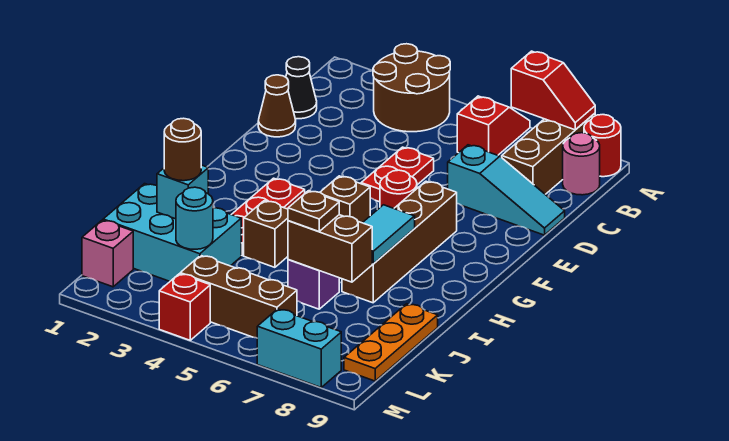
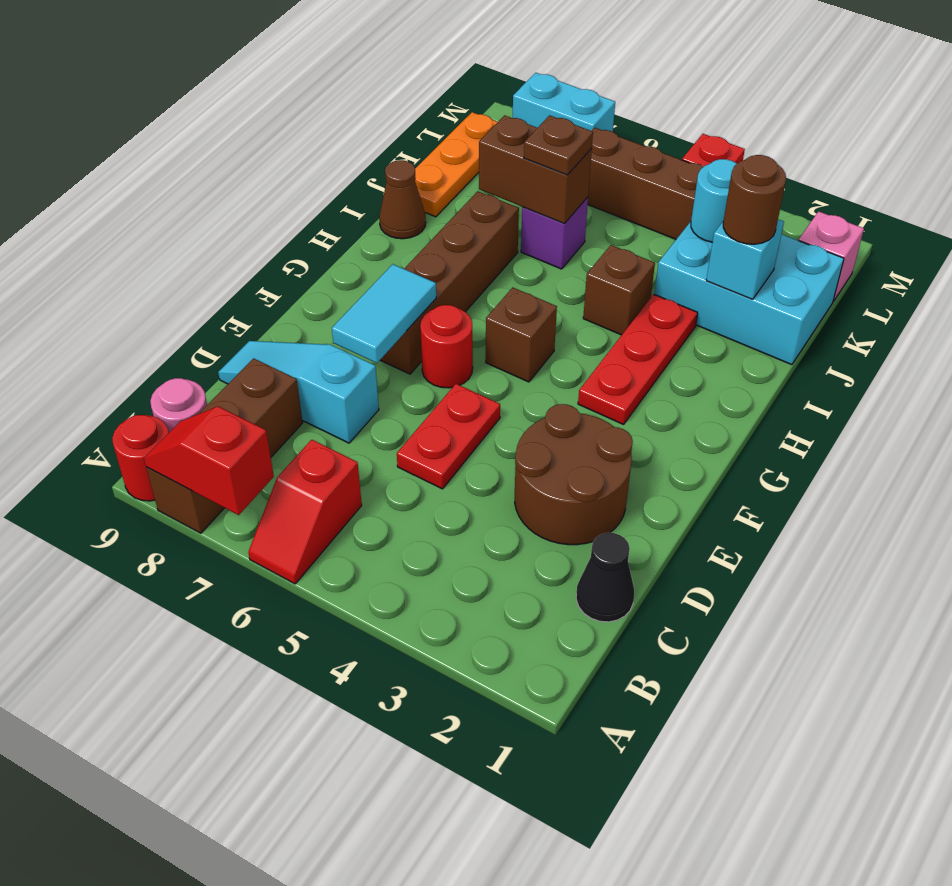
brown round brick A3:B4 level 1 -> brown round brick D2:E3 level 1
brown cone D1 level 1 -> brown cone I9 level 1
cyan tile H7:I7 level 2 -> cyan tile E7:F7 level 2

